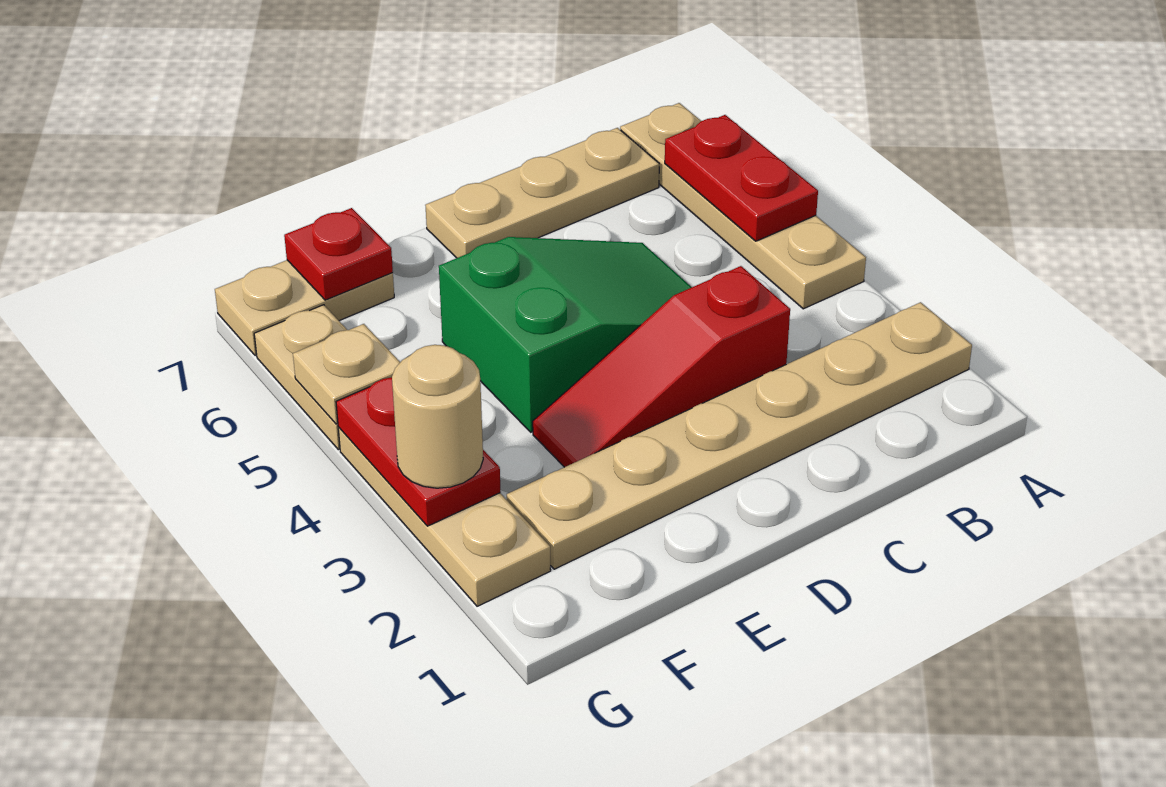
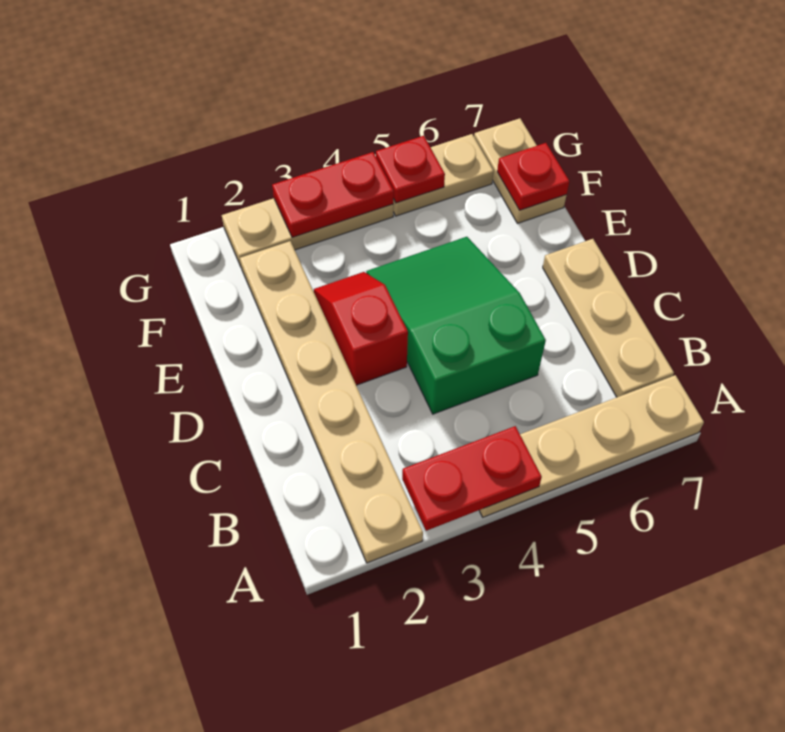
red plate A5:A6 level 2 -> red plate A3:A4 level 2
red slope C3:E3 level 1 top C -> red slope D3:E3 level 1 top D
green slope C4:E5 level 1 top E -> green slope C4:E5 level 1 top C
tan round brick G3 level 3 -> none
tan plate G5 level 2 -> red plate G5 level 2

